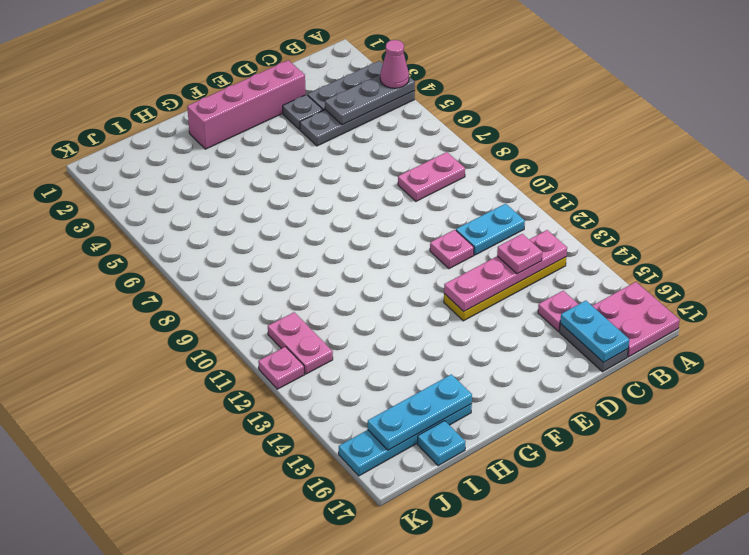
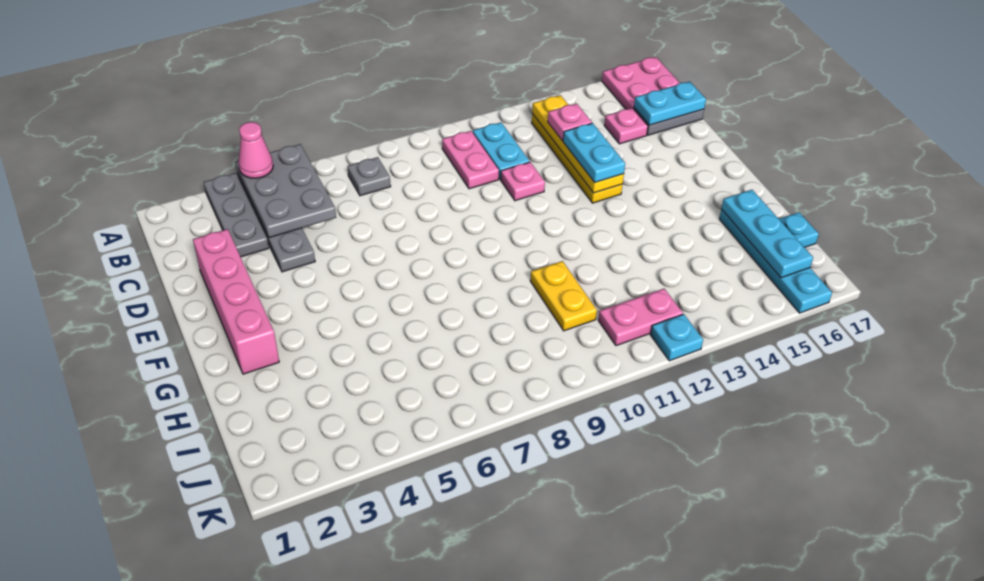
grey plate A4:C4 level 2 -> grey plate A4:C5 level 2
pink plate B8:C8 level 1 -> pink plate B10:C10 level 1
pink plate B13:E13 level 2 -> yellow plate B13:E13 level 2
grey plate D3 level 1 -> grey plate B7 level 1
none -> cyan plate D13:E13 level 3
none -> yellow plate H10:I10 level 1
pink plate K12 level 1 -> cyan plate K12 level 1

